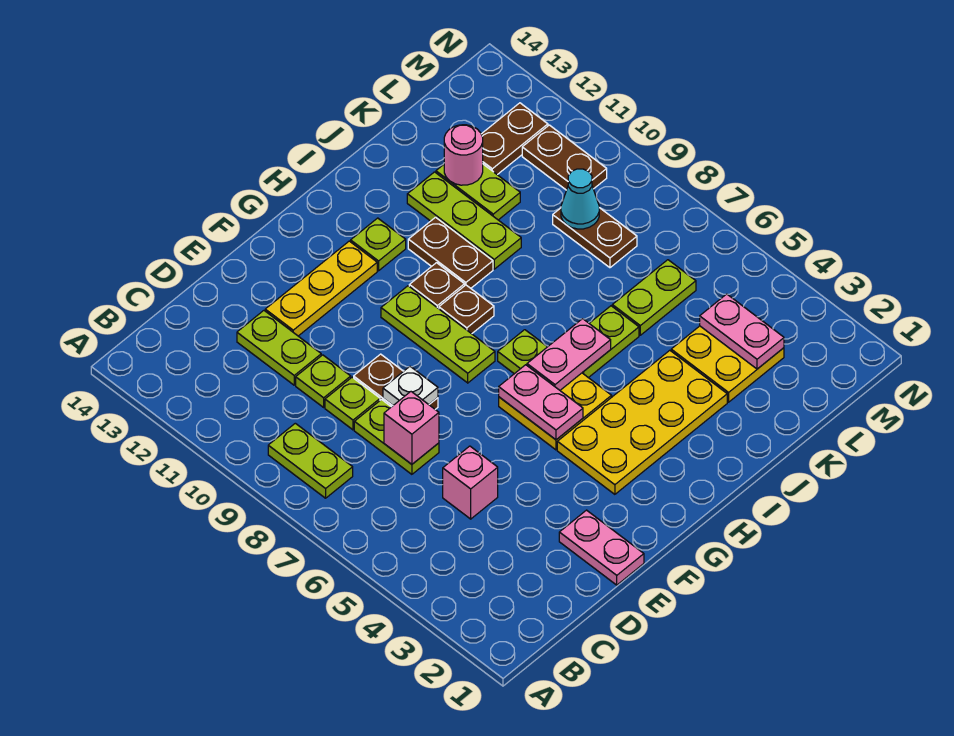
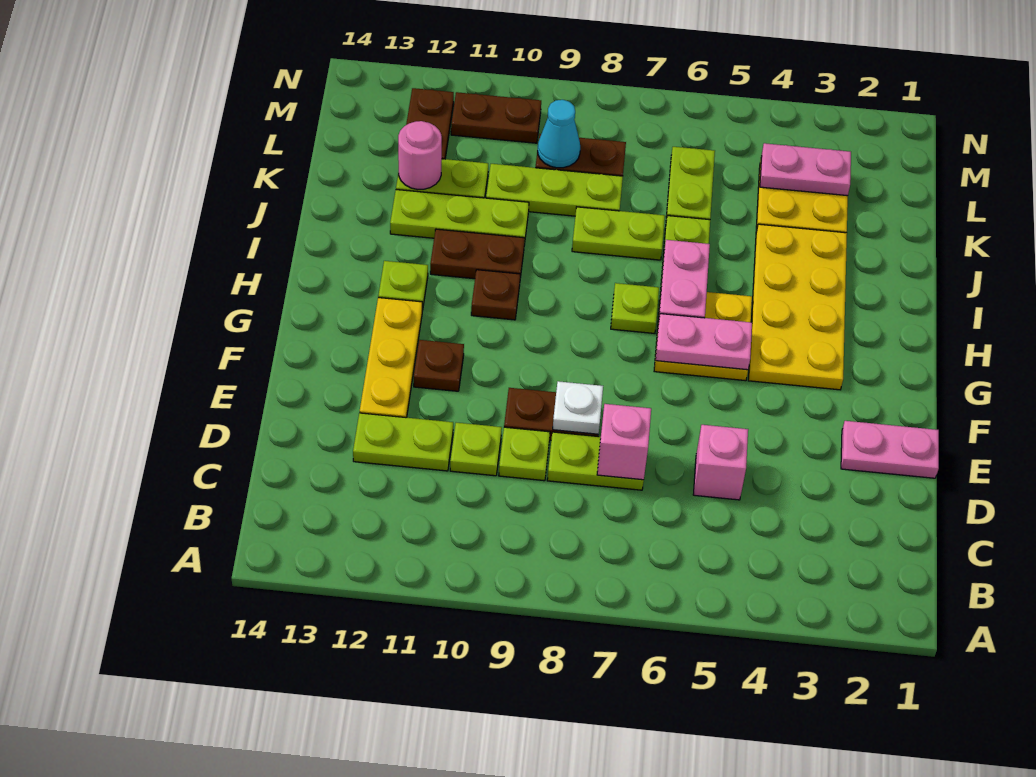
lime plate B8:B9 level 1 -> lime plate J7:J8 level 1
lime plate G8:G10 level 1 -> lime plate K8:K10 level 1
brown plate H9 level 1 -> brown plate F11 level 1

